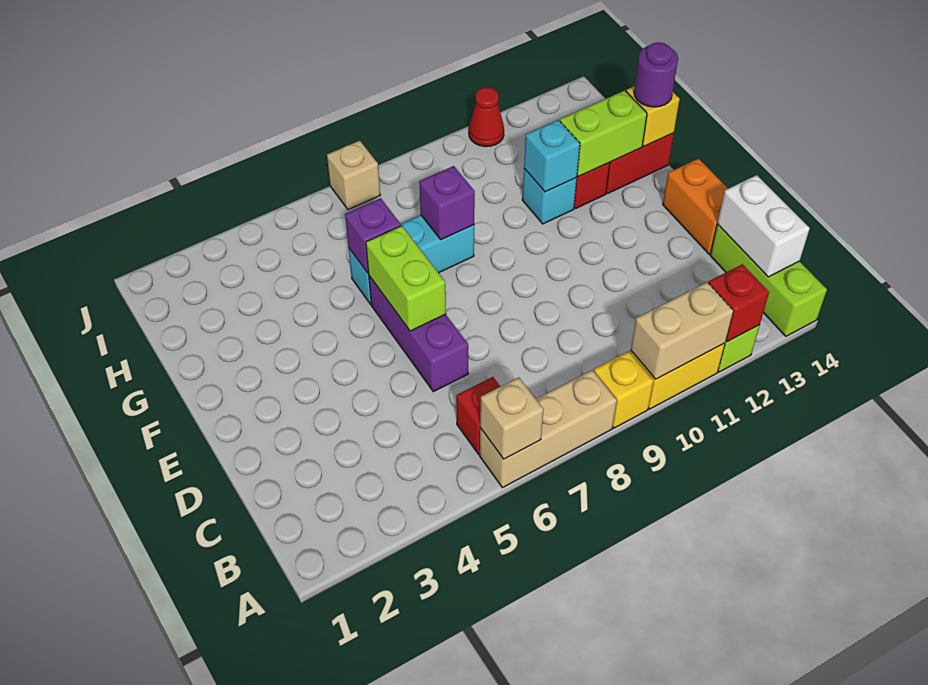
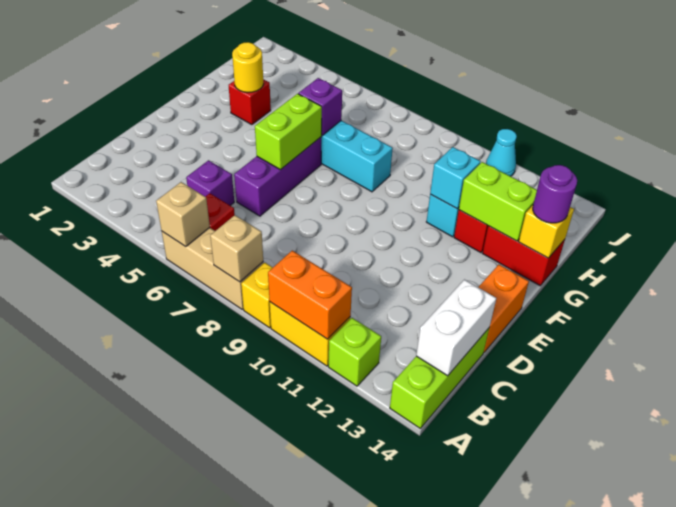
tan brick A10:A11 level 2 -> orange brick A10:A11 level 2
red brick A12 level 2 -> red brick G3 level 1
none -> yellow round brick G3 level 2
purple brick G8 level 2 -> purple brick C5 level 1
tan brick J7 level 1 -> tan brick A8 level 2
red cone J11 level 1 -> cyan cone J11 level 1

